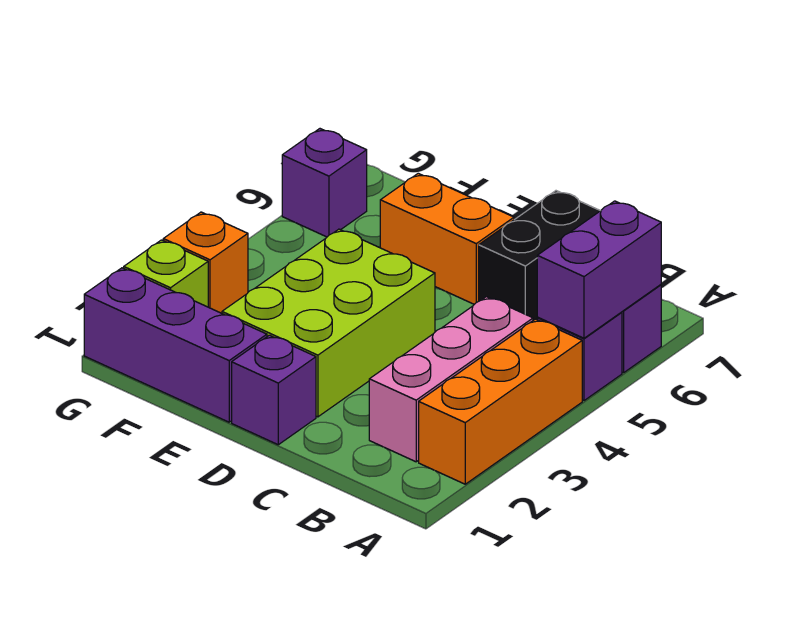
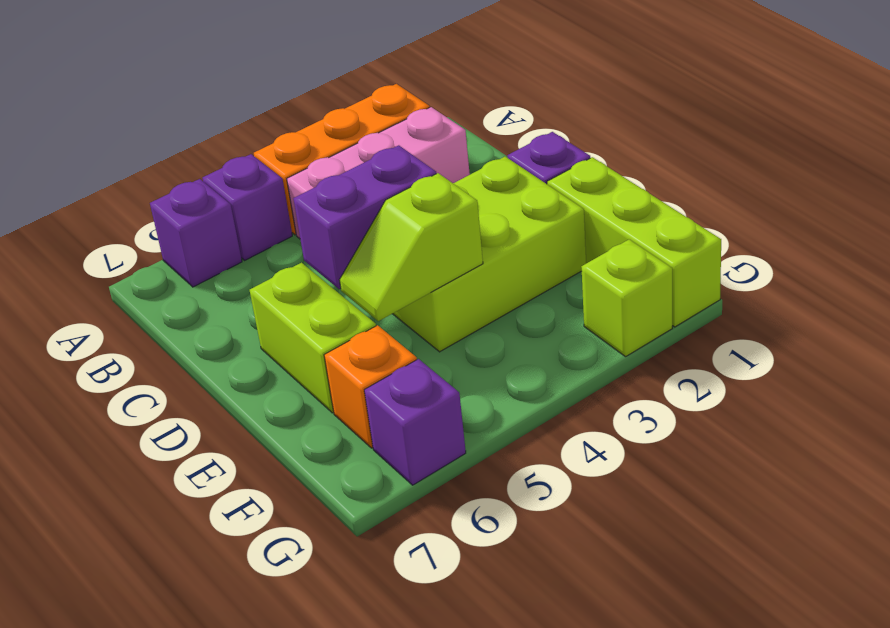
purple brick A5:A6 level 2 -> purple brick D4:D5 level 2
black brick C6:C7 level 1 -> none
orange brick D6:E6 level 1 -> lime brick D6:E6 level 1
purple brick E1:G1 level 1 -> lime brick E1:G1 level 1
none -> lime slope E4:E5 level 2 top 4
orange brick G3 level 1 -> orange brick F6 level 1

